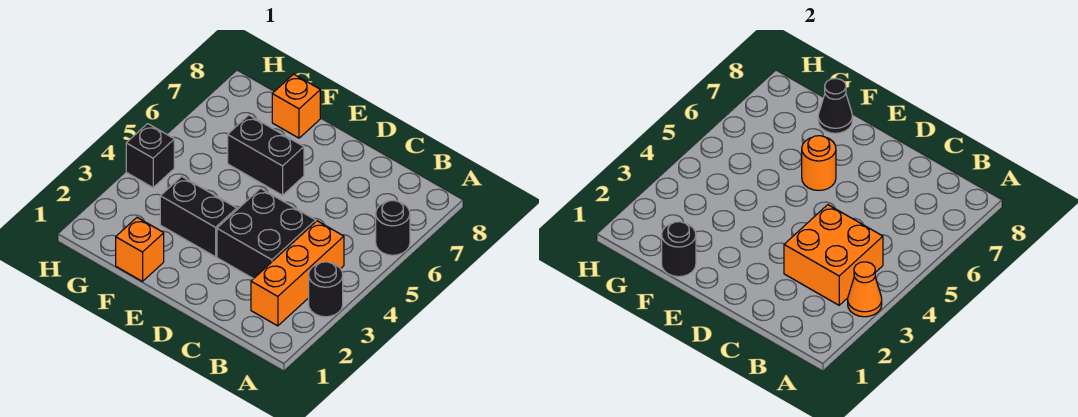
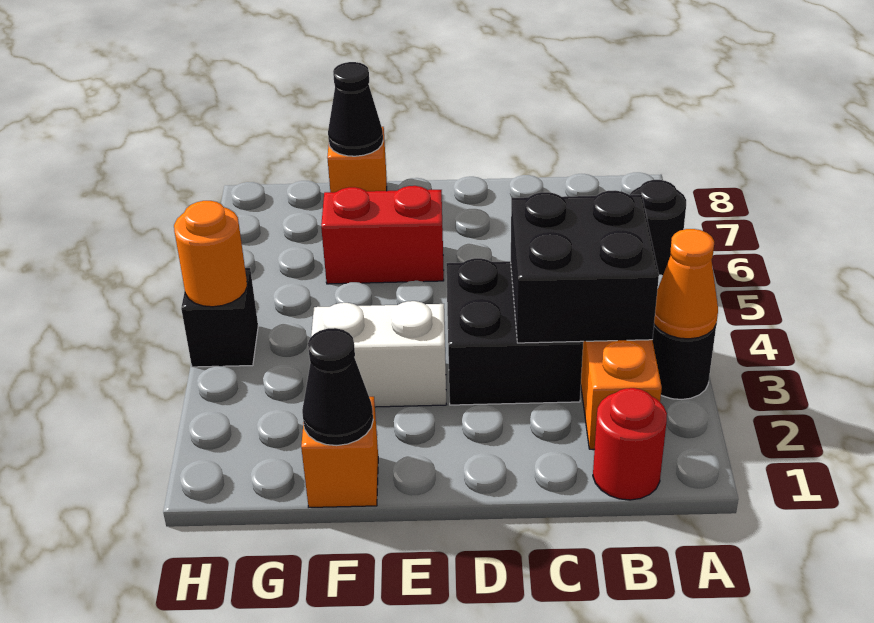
none -> red round brick B1 level 1
orange brick B3:C4 level 2 -> black brick B3:C4 level 2
black brick E3:F3 level 1 -> white brick E3:F3 level 1
black brick E6:F6 level 1 -> red brick E6:F6 level 1
orange round brick E6 level 2 -> orange round brick H4 level 2
black round brick F1 level 2 -> black cone F1 level 2

